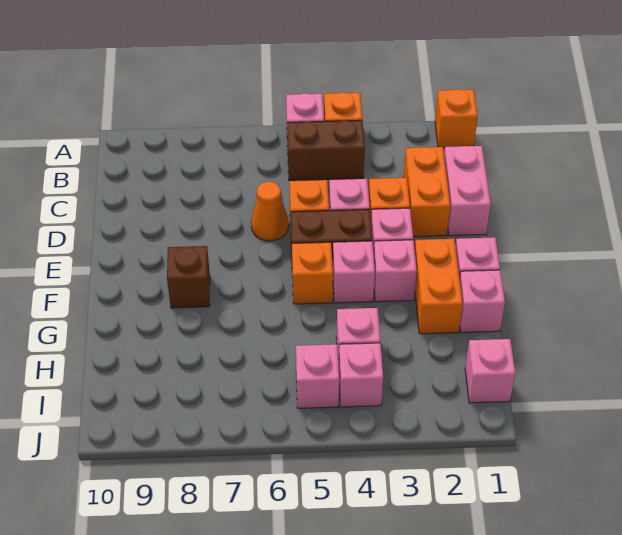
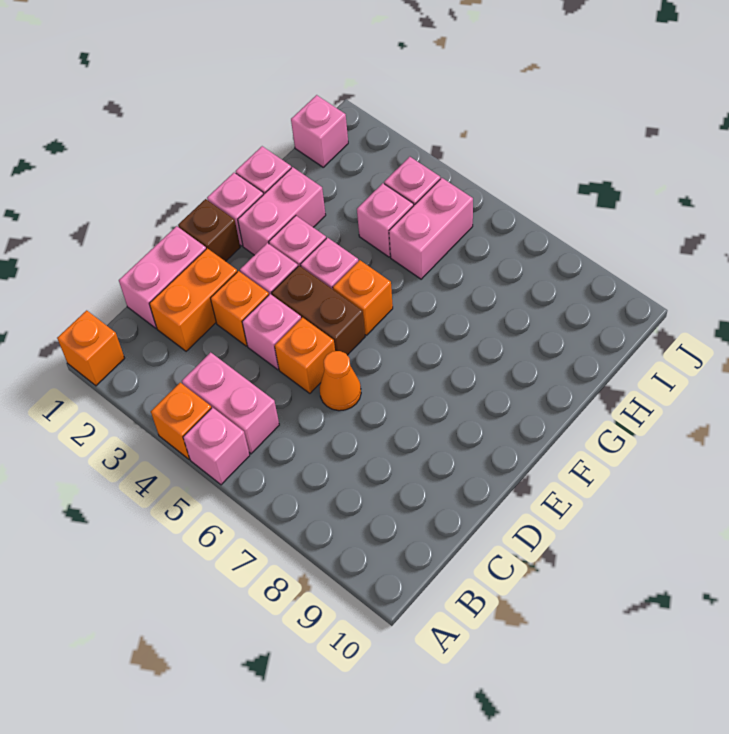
brown brick B4:B5 level 1 -> pink brick B4:B5 level 1
orange brick F2:G2 level 1 -> pink brick F2:G2 level 1
brown brick F8 level 1 -> brown brick E1 level 1
pink brick I5 level 1 -> pink brick H5:I5 level 1

